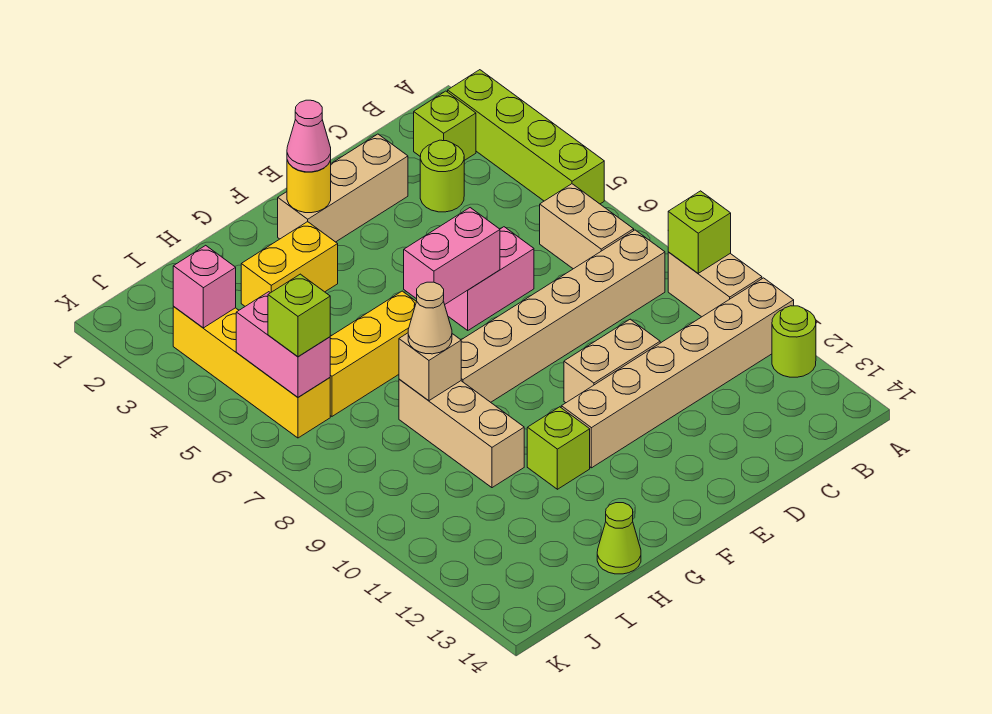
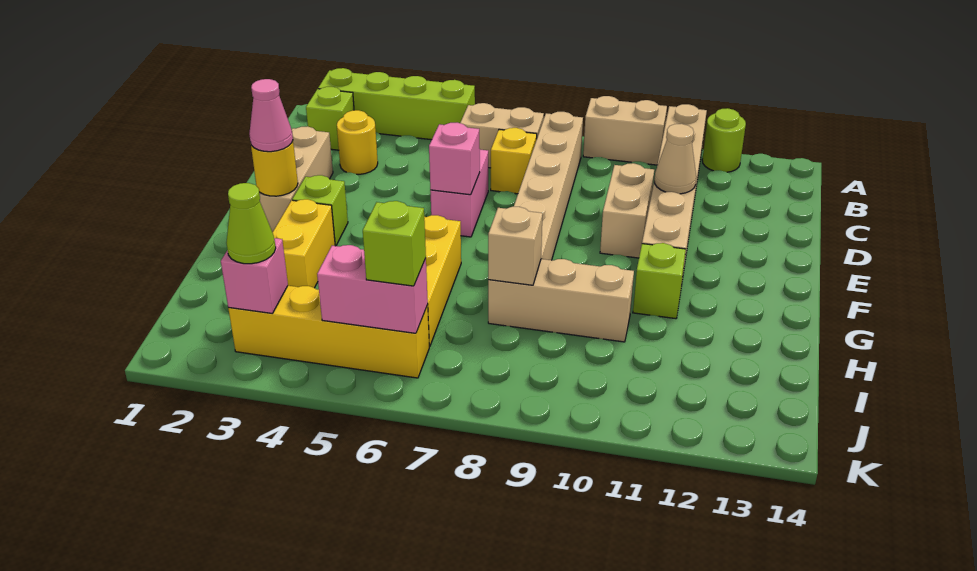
lime brick A9 level 2 -> lime brick F3 level 1
lime round brick C3 level 1 -> yellow round brick C3 level 1
none -> yellow brick C7 level 1
pink brick E6:F6 level 2 -> pink brick E6 level 2
tan cone H8 level 3 -> tan cone D11 level 2
lime cone H14 level 1 -> lime cone J3 level 3

